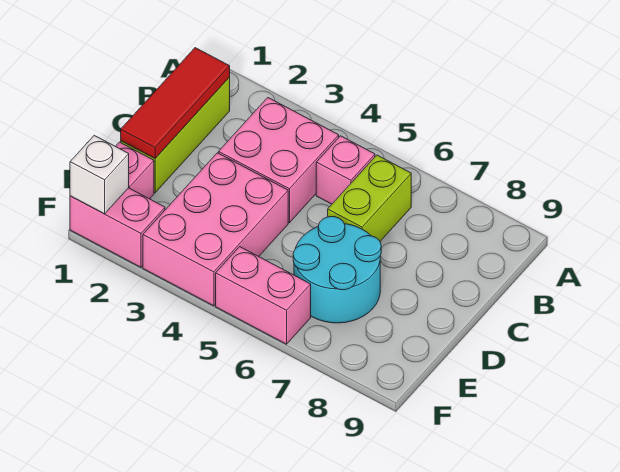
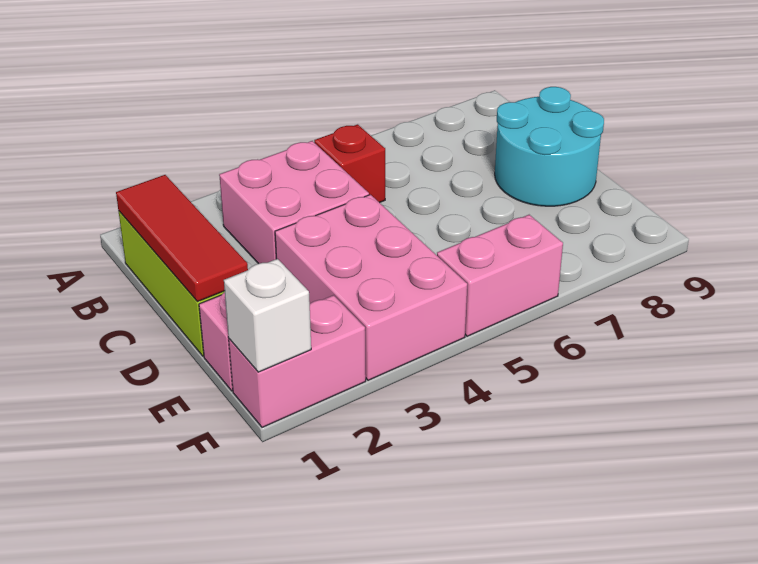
pink brick B5 level 1 -> red brick B5 level 1
lime brick B6:C6 level 1 -> none
cyan round brick D6:E7 level 1 -> cyan round brick C8:D9 level 1

